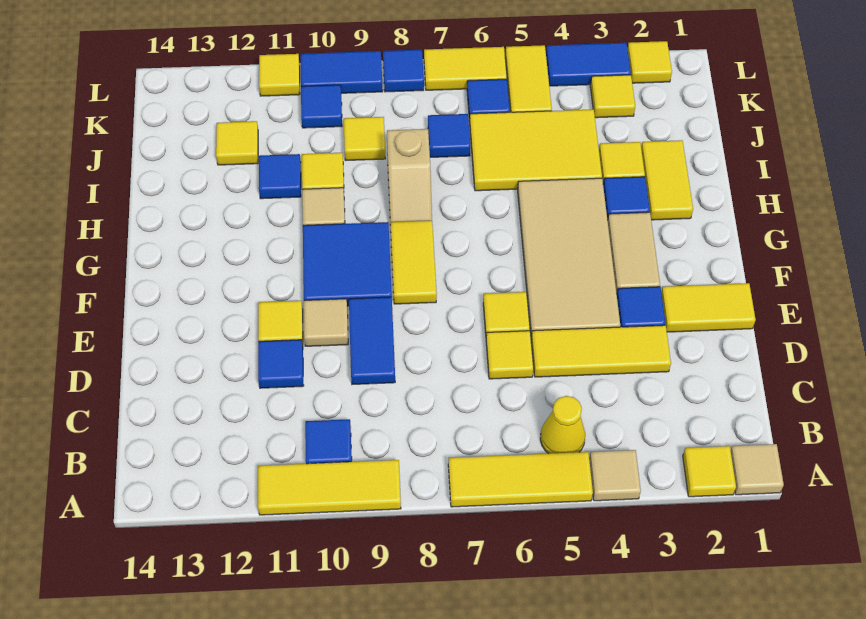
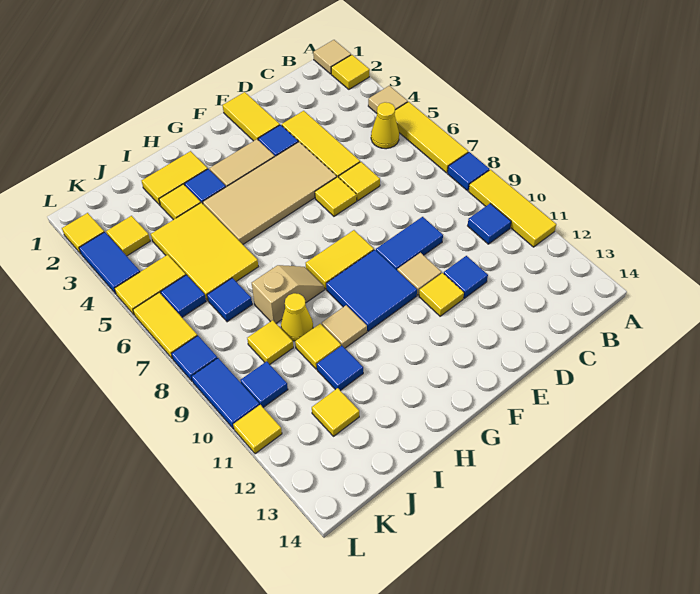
none -> blue tile A8 level 1
none -> yellow cone I9 level 1

